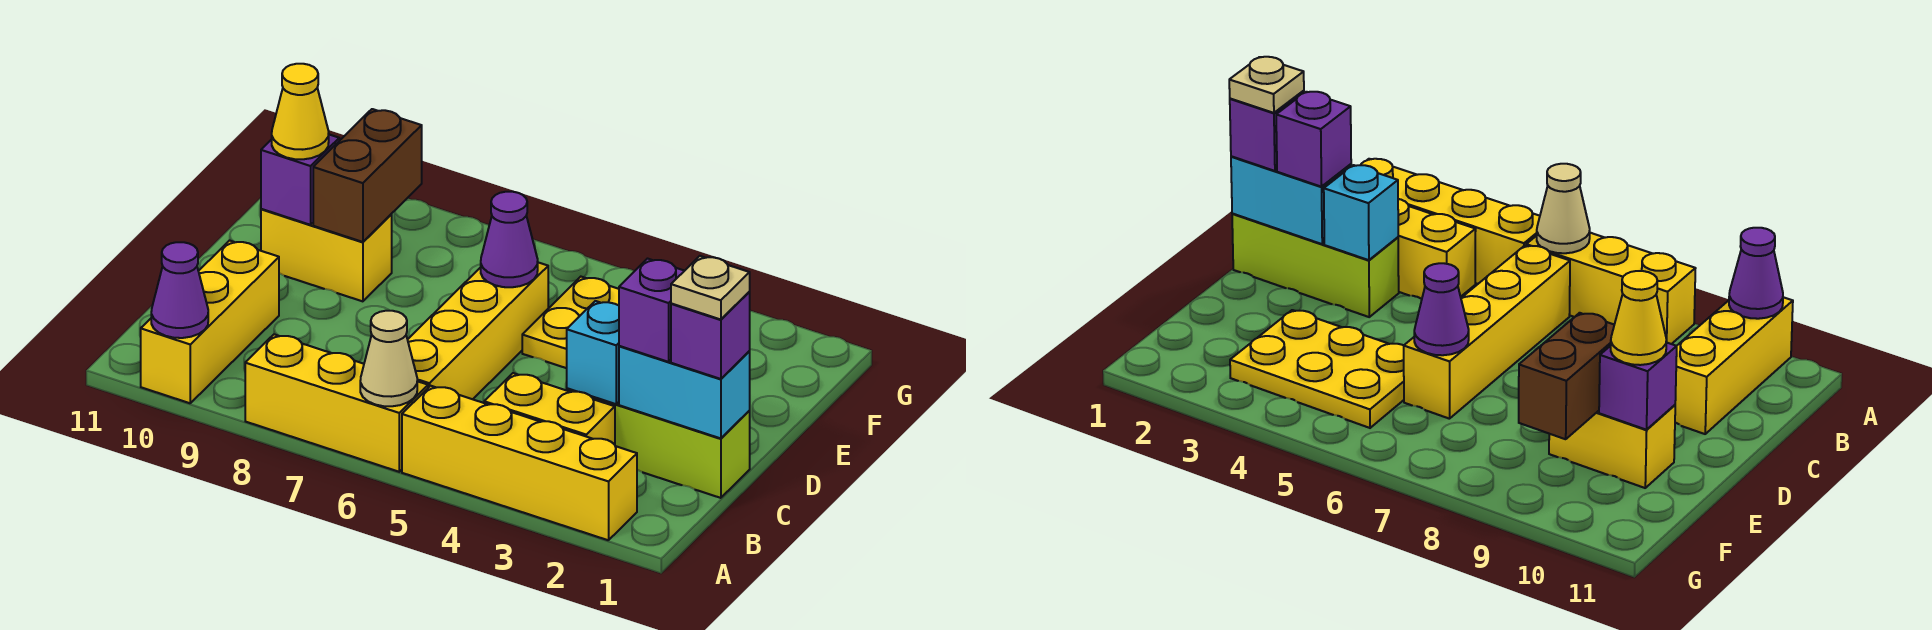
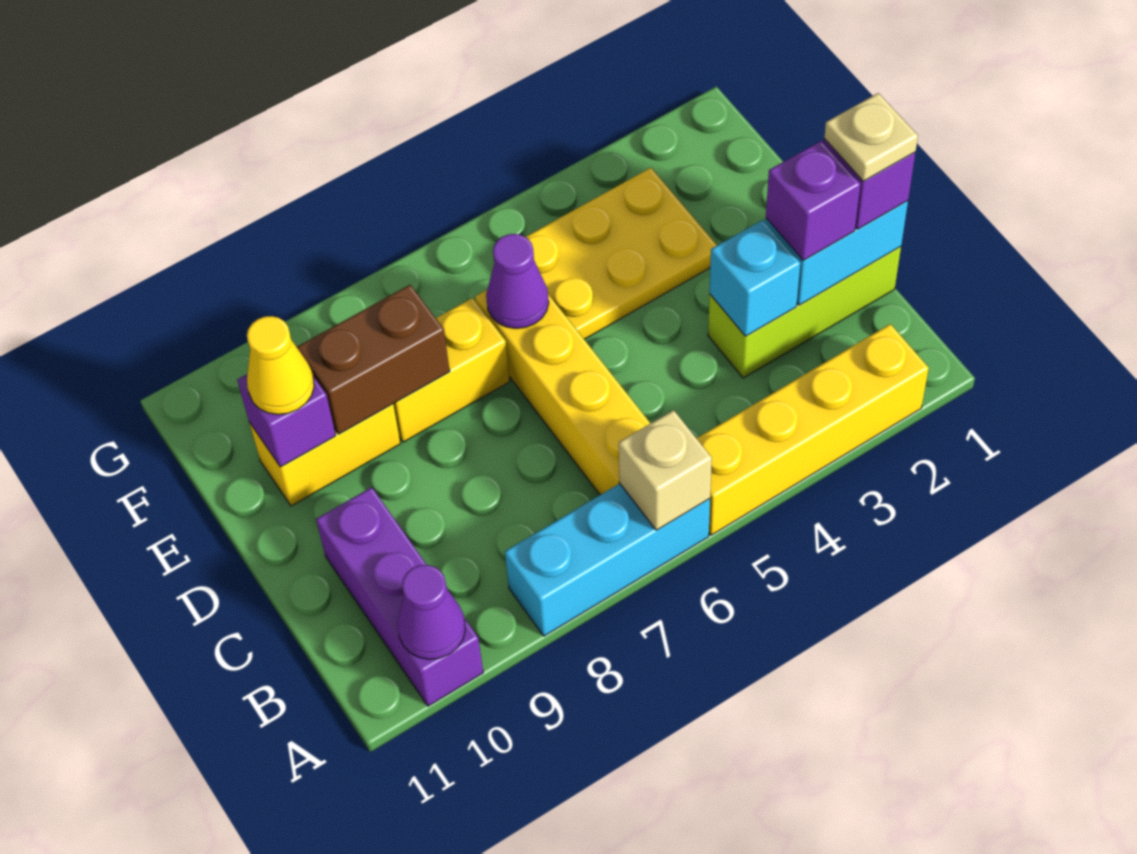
yellow brick A6:A8 level 1 -> cyan brick A6:A8 level 1
tan cone A6 level 2 -> tan brick A6 level 2
yellow brick A10:C10 level 1 -> purple brick A10:C10 level 1
yellow brick B3:B4 level 1 -> yellow brick E7:E8 level 1
brown brick E9:F9 level 2 -> brown brick E8:E9 level 2

